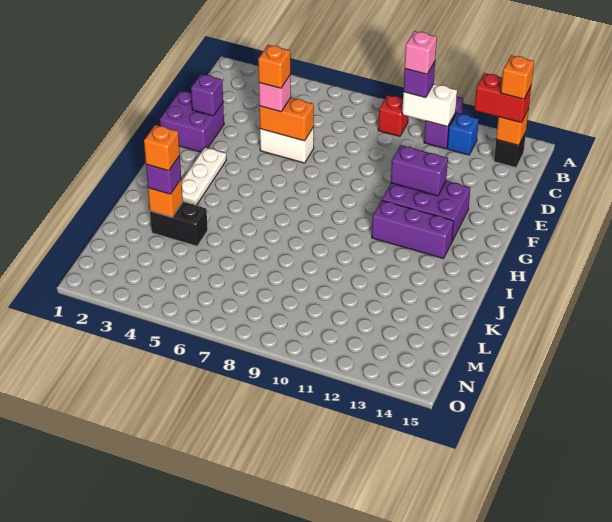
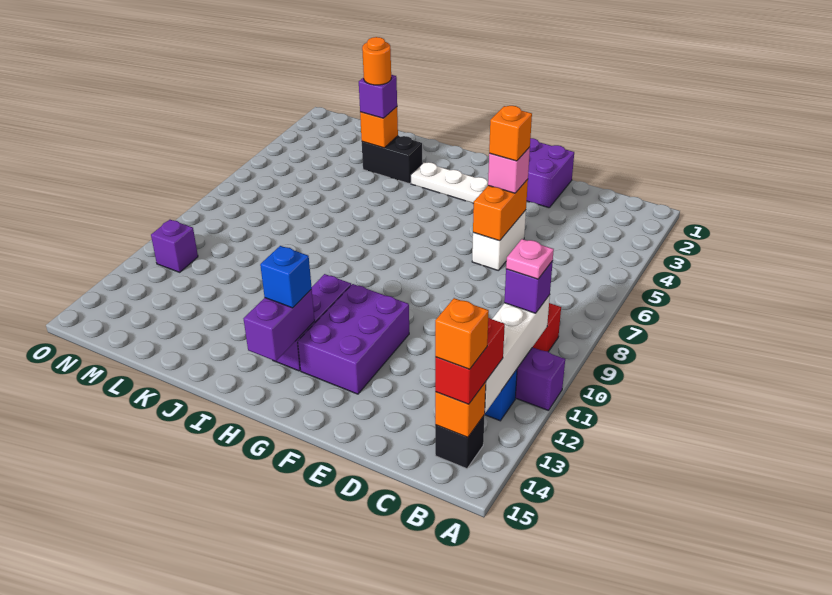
white brick B10:B11 level 2 -> white brick B10:B13 level 2
pink brick B10 level 4 -> pink plate B10 level 4
purple brick E2 level 2 -> purple brick N11 level 1
purple brick F11:F12 level 2 -> purple brick H13:H14 level 2
none -> blue brick H13 level 3
black brick K3:K4 level 1 -> black brick J3:K3 level 1
orange brick K3 level 4 -> orange round brick K3 level 4

